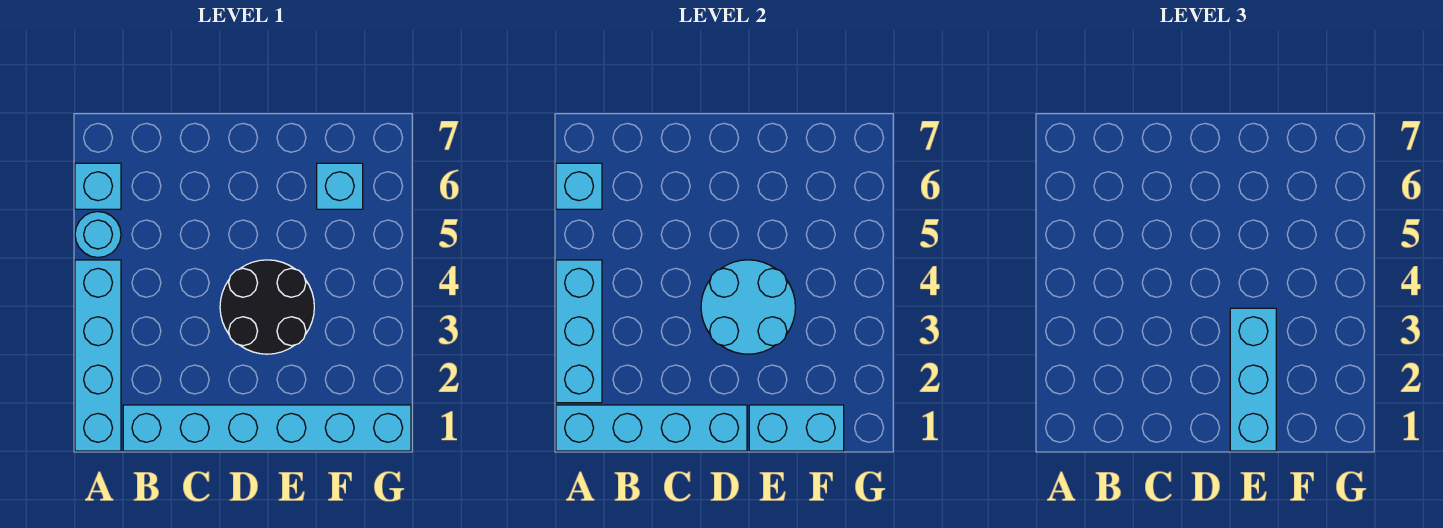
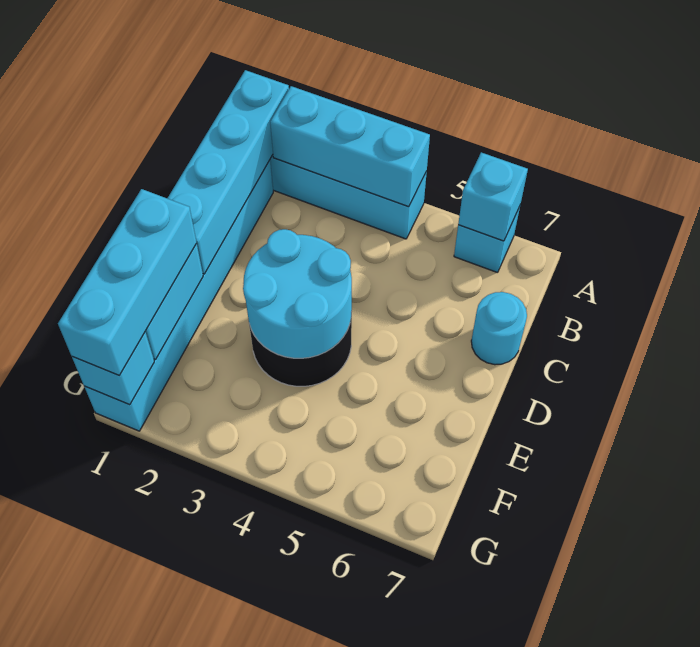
cyan round brick A5 level 1 -> cyan round brick C7 level 1
cyan brick E1:E3 level 3 -> cyan brick E1:G1 level 3
cyan brick F6 level 1 -> cyan brick G1 level 2

